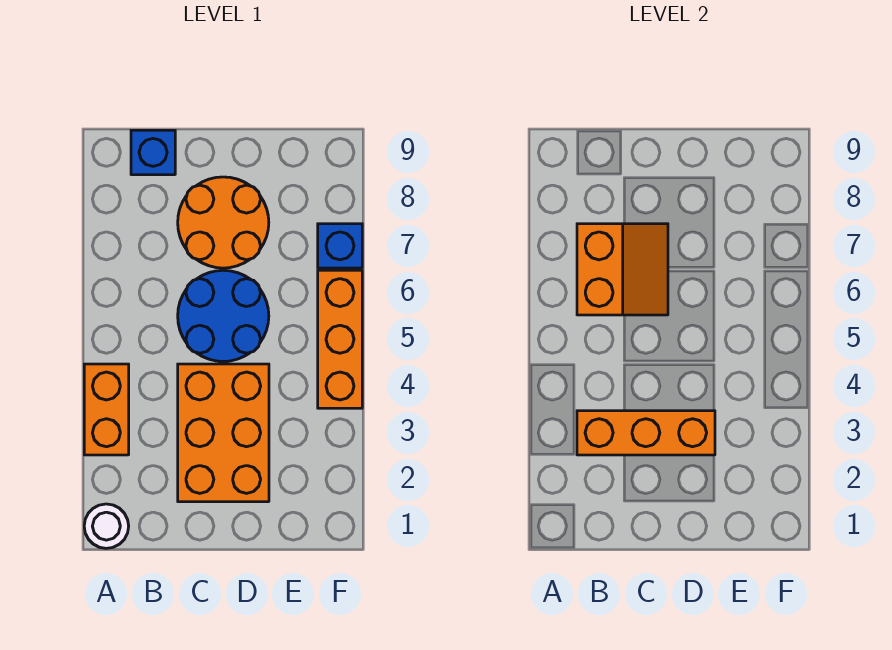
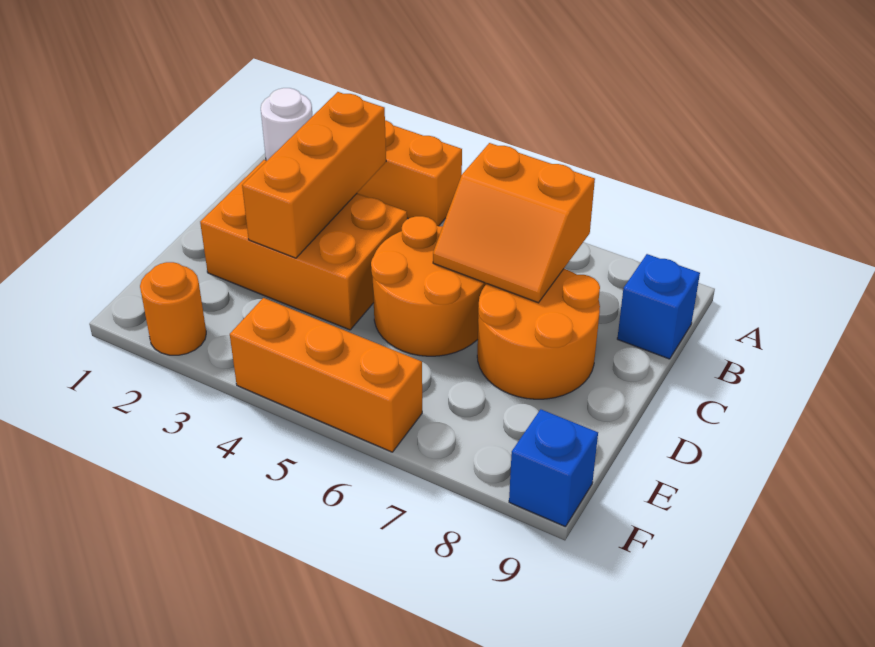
blue round brick C5:D6 level 1 -> orange round brick C5:D6 level 1
none -> orange round brick F2 level 1
blue brick F7 level 1 -> blue brick F9 level 1

